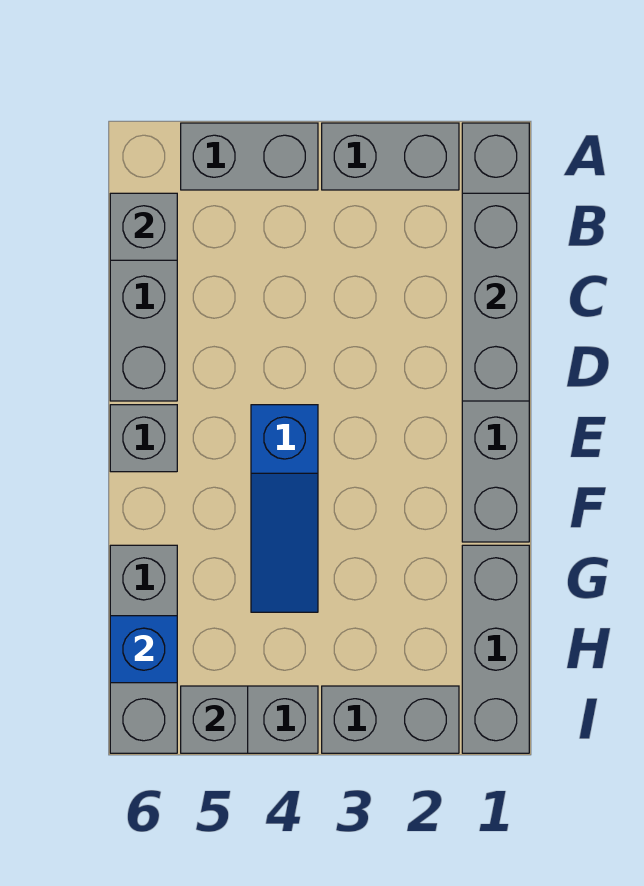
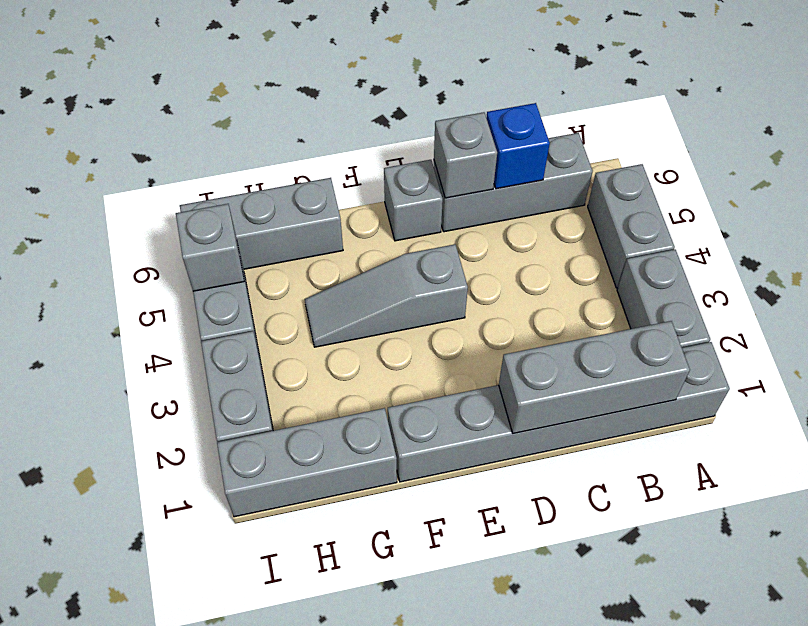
grey brick B6 level 2 -> grey brick D6 level 2
blue slope E4:G4 level 1 top E -> grey slope E4:G4 level 1 top E
blue brick H6 level 2 -> blue brick C6 level 2

